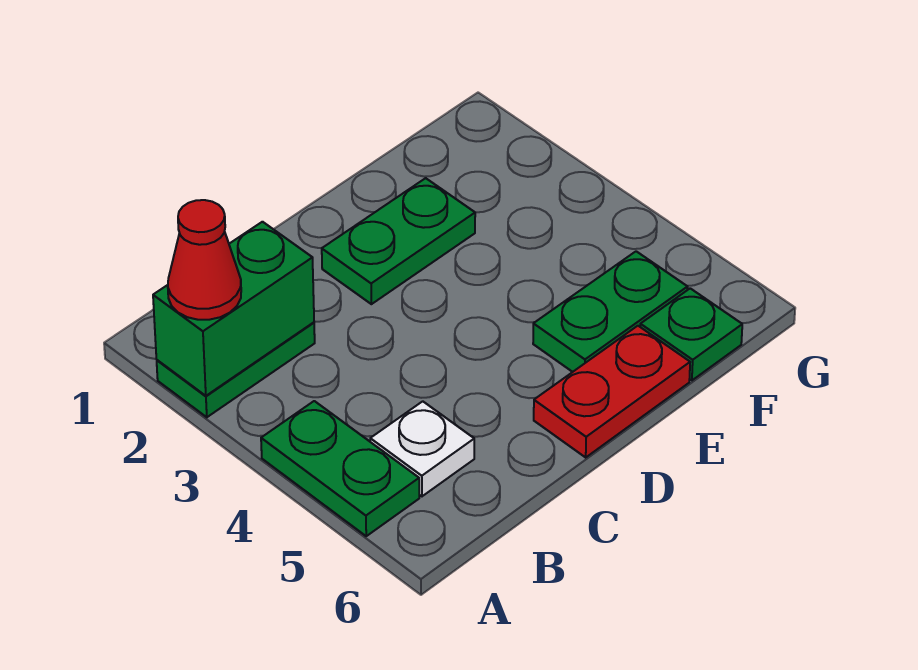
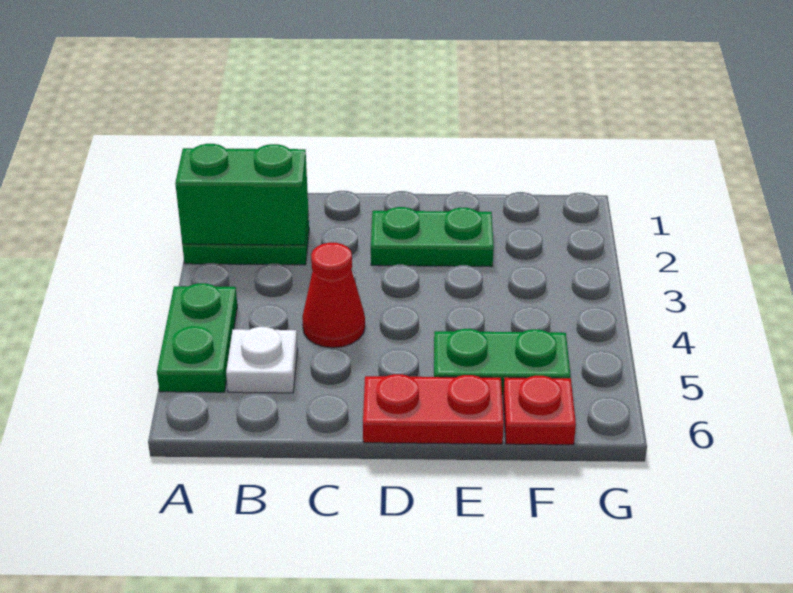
red cone A2 level 3 -> red cone C4 level 1
green plate F6 level 1 -> red plate F6 level 1

